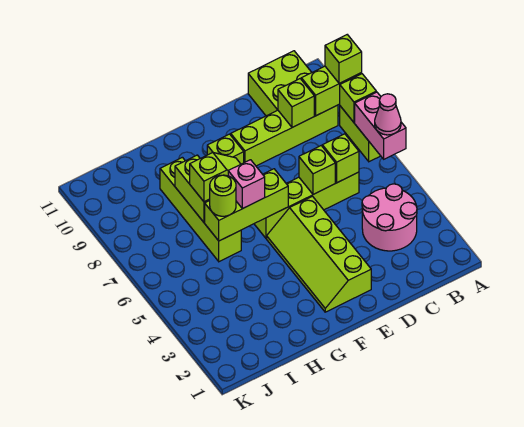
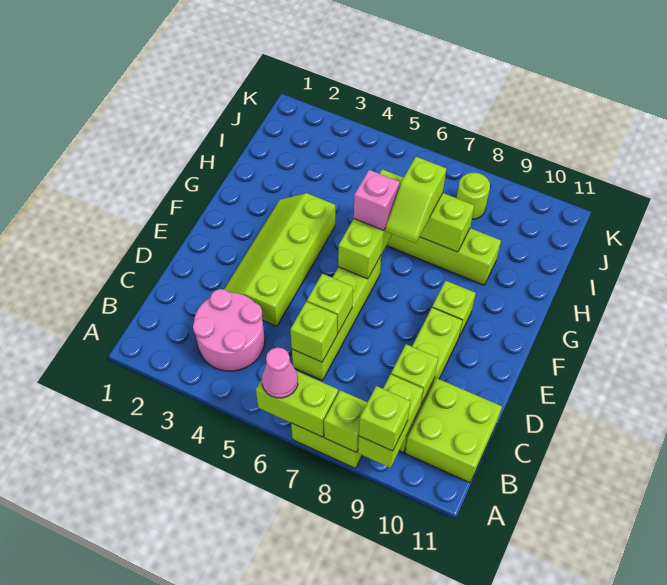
pink brick A6:A7 level 2 -> lime brick A6:A7 level 2
lime slope E2:F5 level 1 top E -> lime slope D3:G4 level 1 top 4
lime round brick H6 level 3 -> lime round brick J8 level 1

